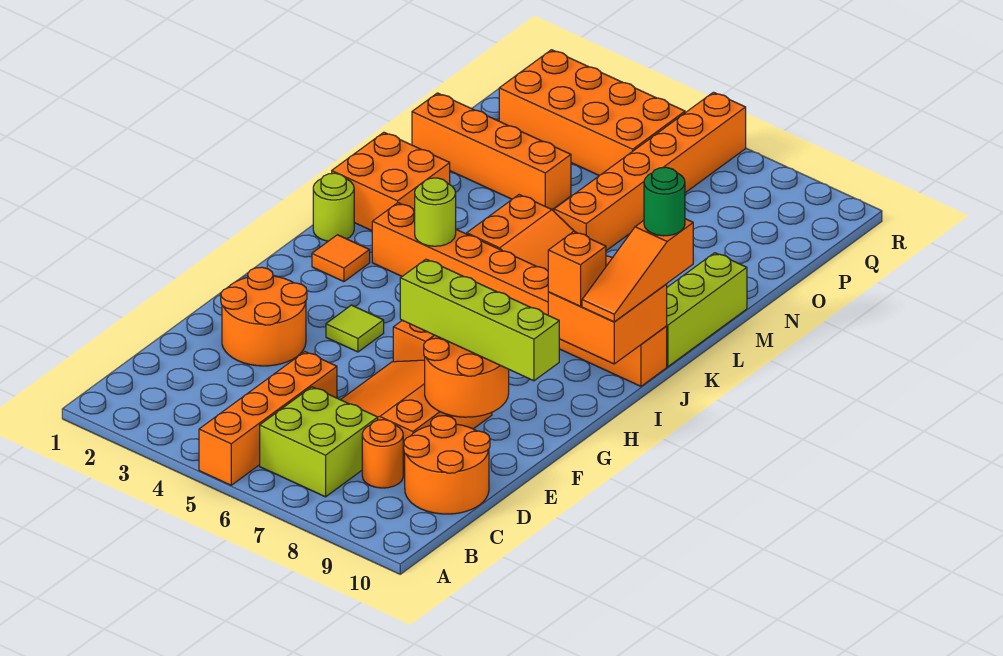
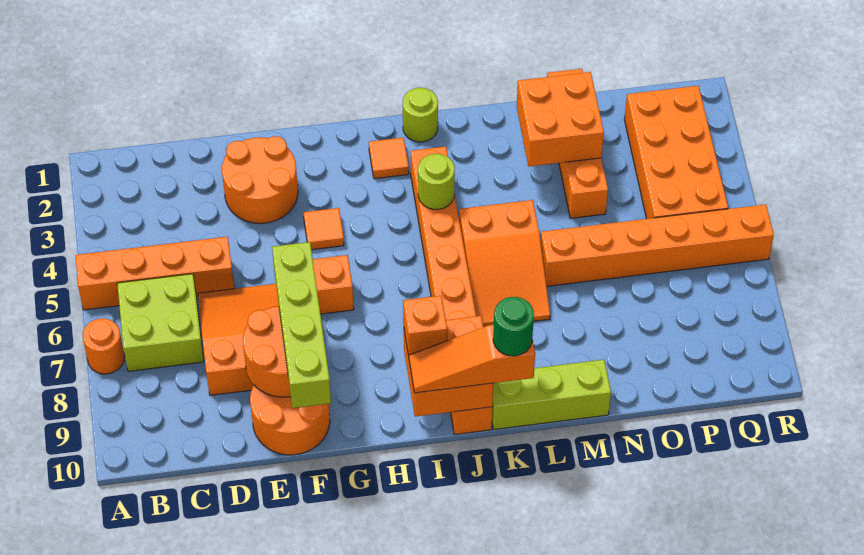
orange round brick C8 level 1 -> orange round brick A7 level 1
orange round brick C9:D10 level 1 -> orange round brick E9:F10 level 1
lime tile G4 level 1 -> orange tile G4 level 1
orange brick K1:L2 level 1 -> orange brick M2:N3 level 2

